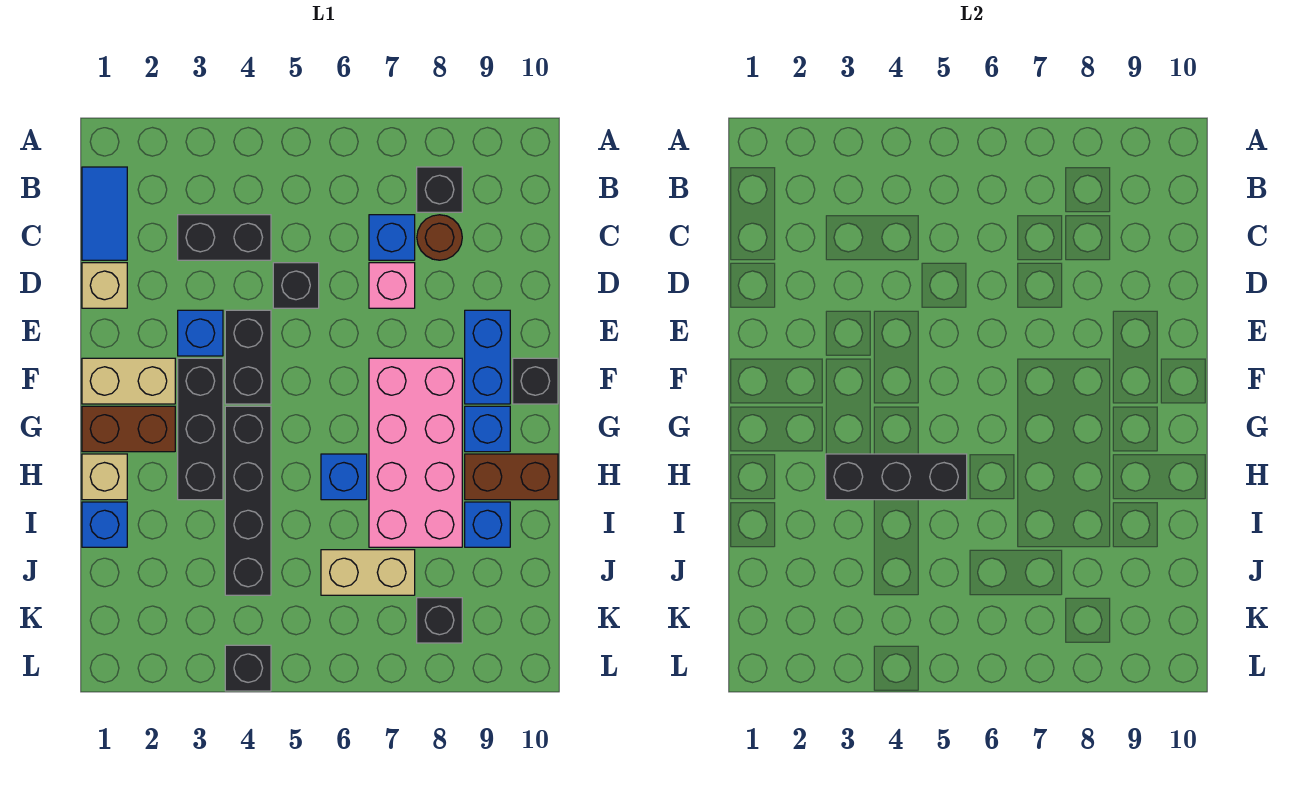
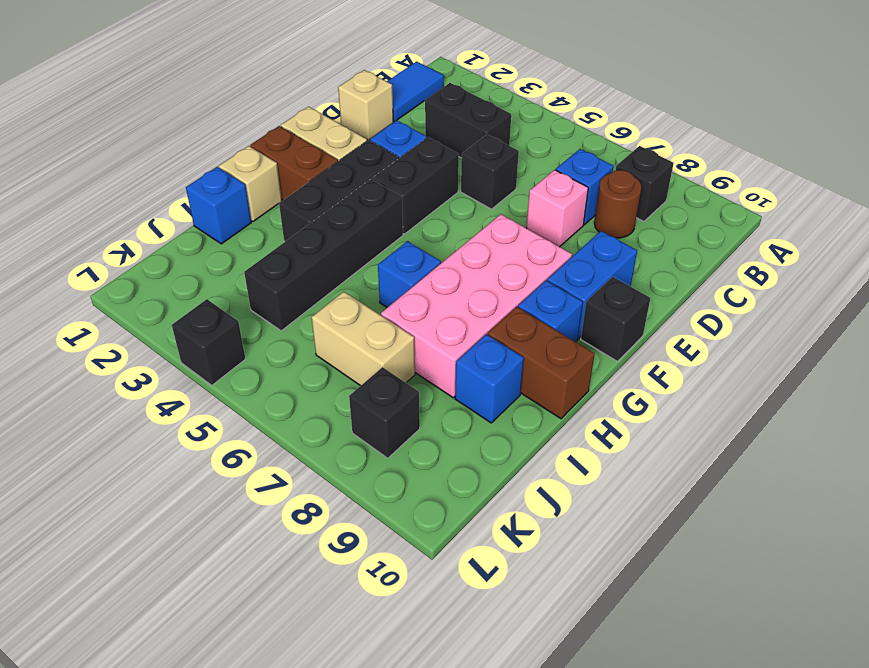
black brick H3:H5 level 2 -> none

